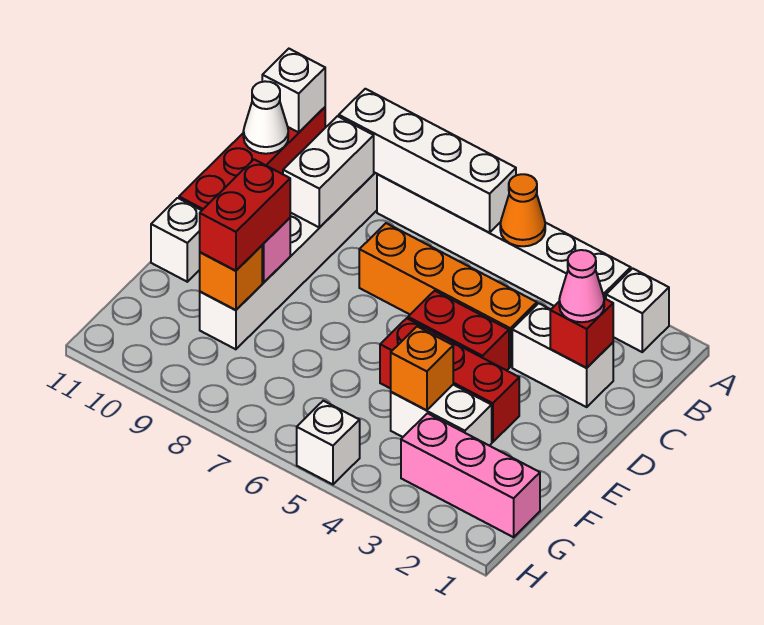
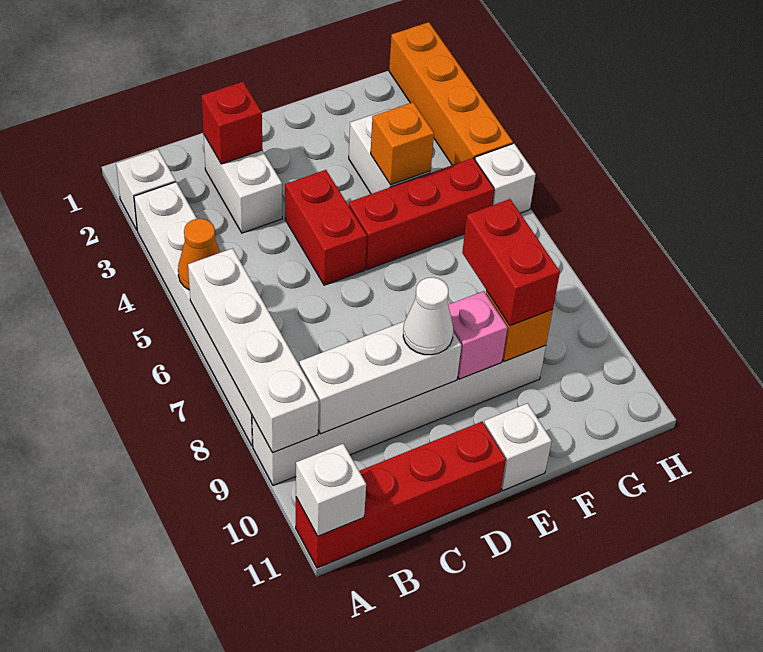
white brick B9:C9 level 2 -> white brick B9:D9 level 2
white cone B11 level 2 -> white cone D9 level 3
pink cone C2 level 3 -> none
orange brick C4:C7 level 1 -> orange brick H1:H4 level 1
red brick E3:E5 level 1 -> red brick E5:G5 level 1
red brick E9:F9 level 3 -> red brick F8:F9 level 3
pink brick G1:G3 level 1 -> none

